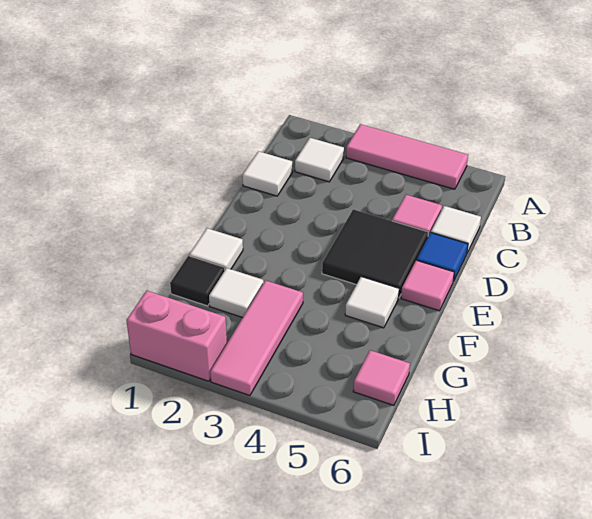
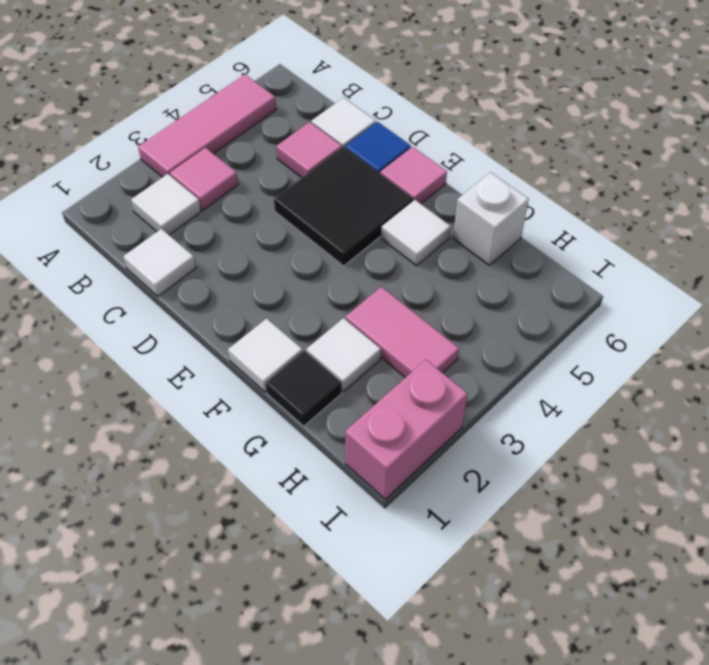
pink tile G3:I3 level 1 -> pink tile G3:H3 level 1
none -> white brick G6 level 1
pink tile H6 level 1 -> pink tile B3 level 1

